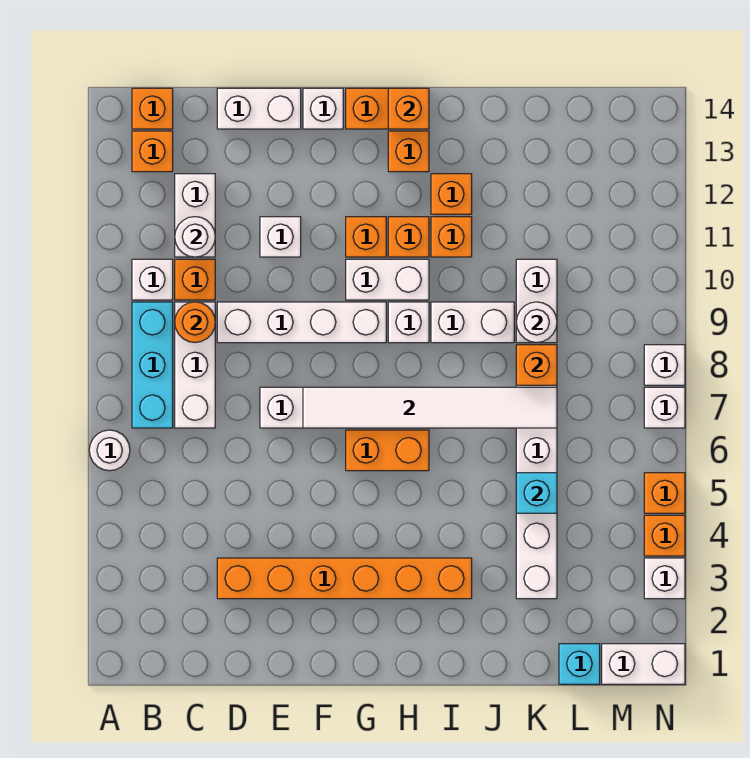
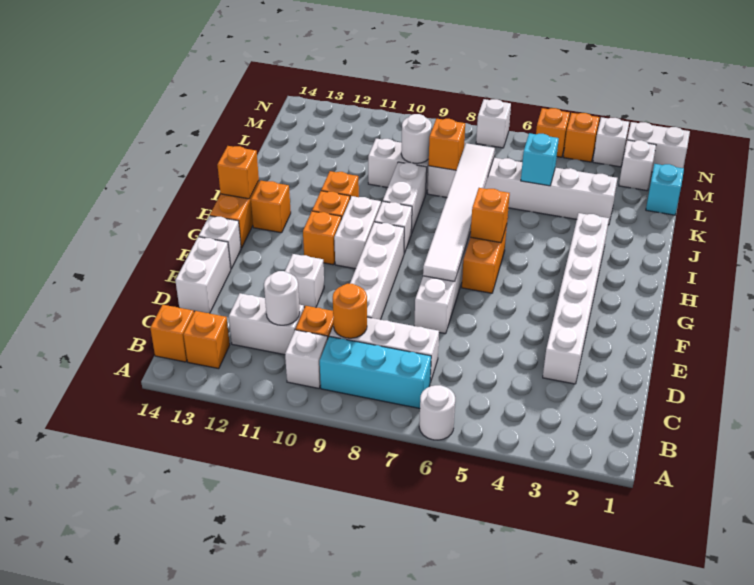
orange brick D3:I3 level 1 -> white brick D3:I3 level 1
orange brick I12 level 1 -> orange brick H6 level 2
white brick M1:N1 level 1 -> white brick N1:N2 level 1
white brick N8 level 1 -> white brick M2 level 1

